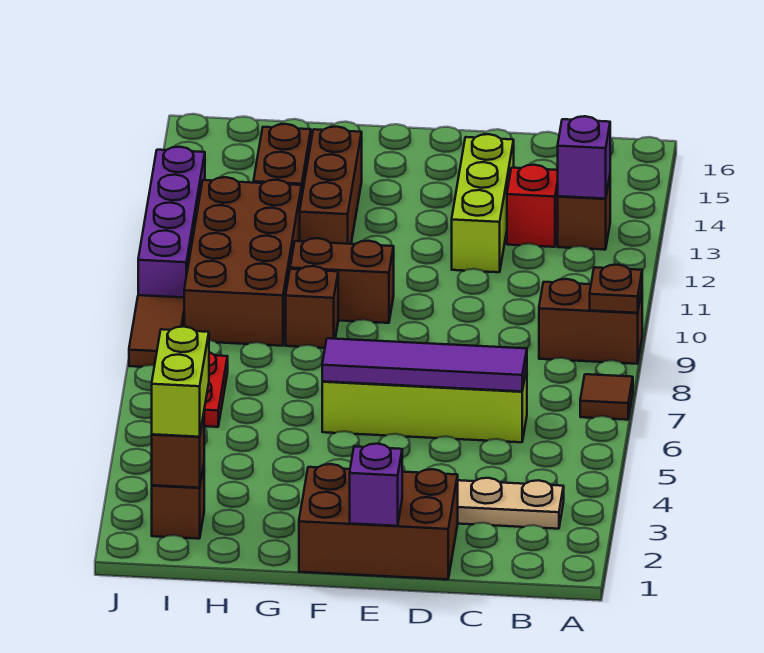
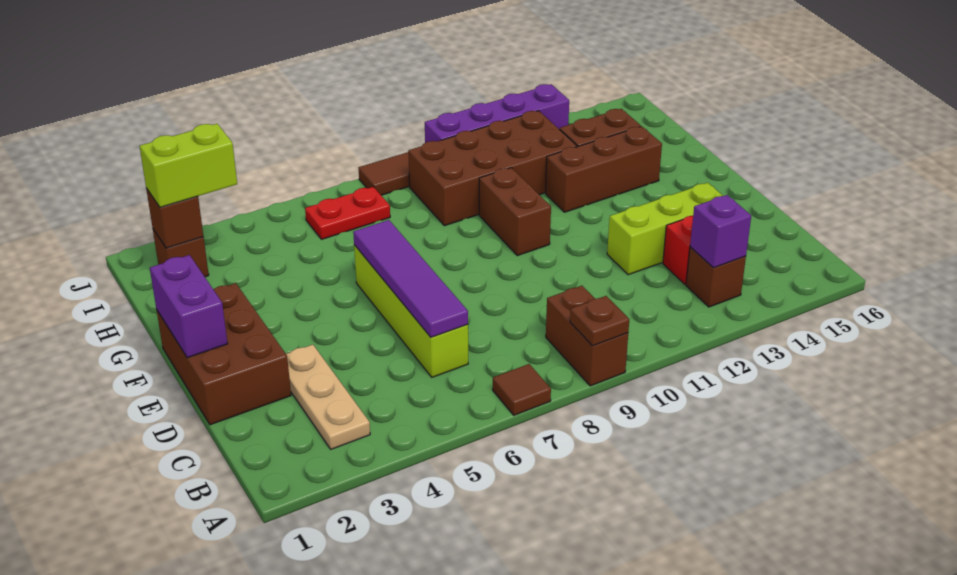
purple brick E1 level 2 -> purple brick E1:F1 level 2
brown brick G9 level 1 -> none

